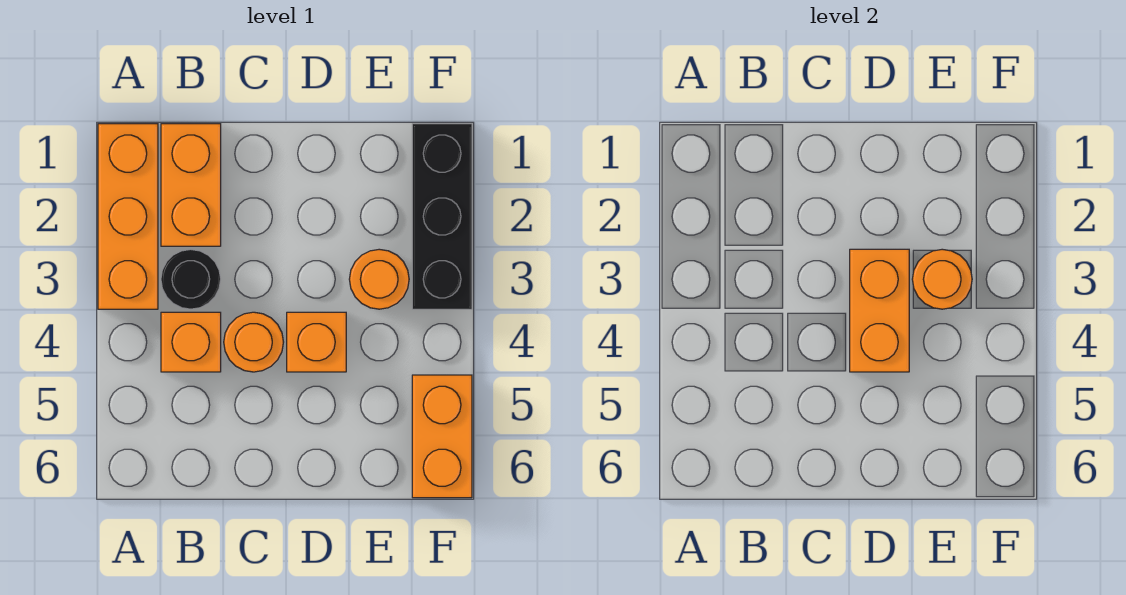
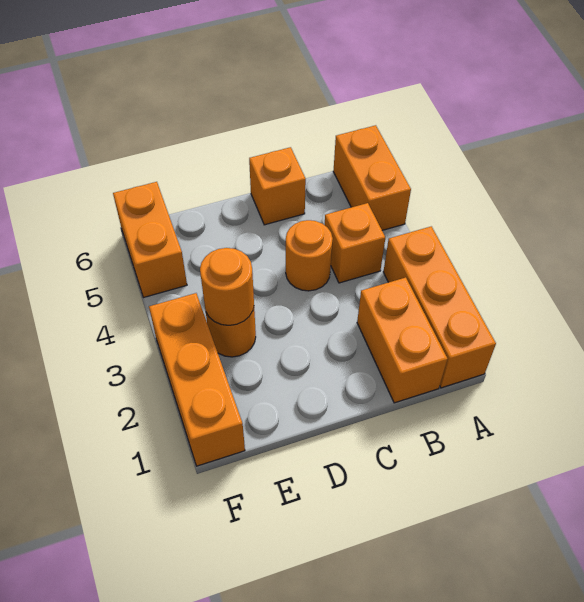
black round brick B3 level 1 -> none
orange brick D3:D4 level 2 -> orange brick A5:A6 level 1
orange brick D4 level 1 -> orange brick C6 level 1
black brick F1:F3 level 1 -> orange brick F1:F3 level 1

